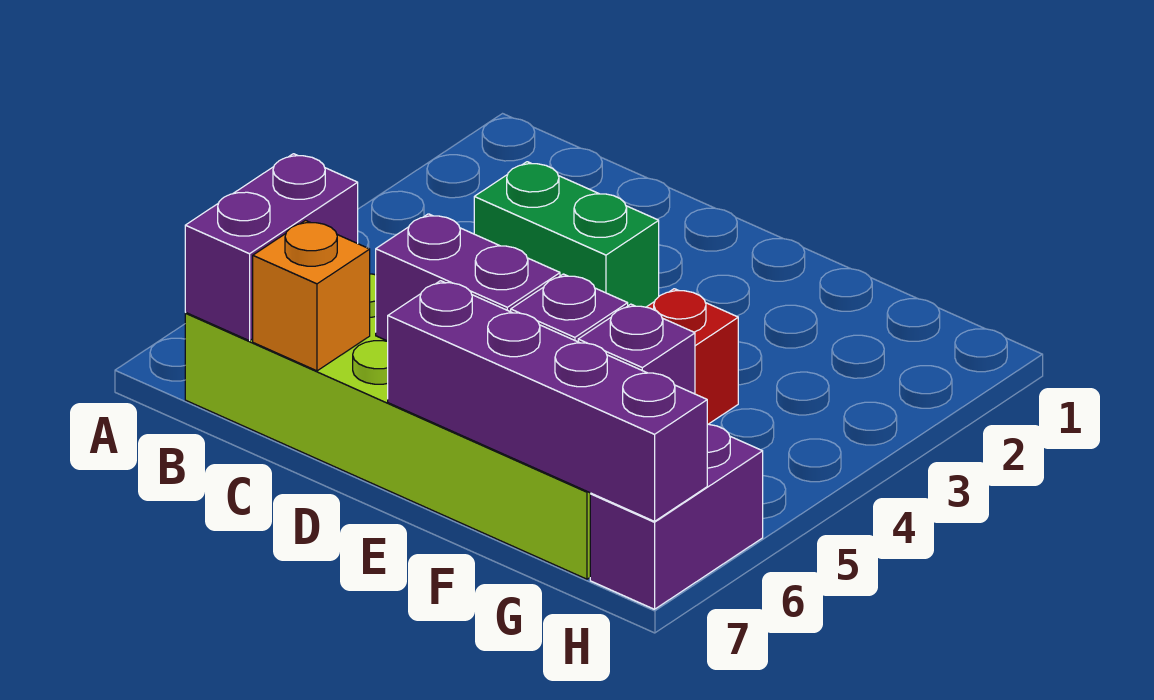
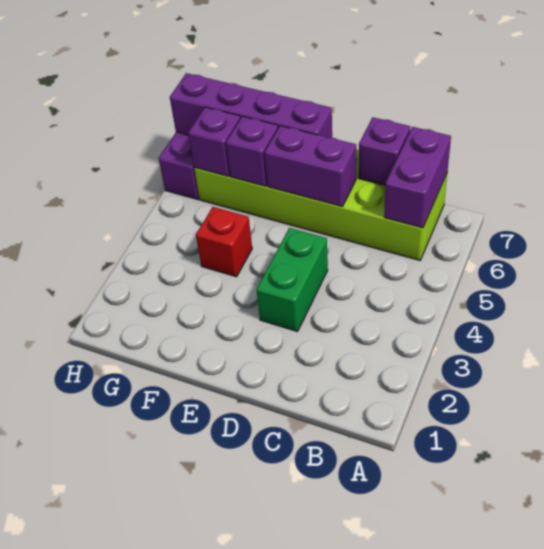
green brick C3:D3 level 1 -> green brick D3:D4 level 1
orange brick C7 level 2 -> purple brick C7 level 2

